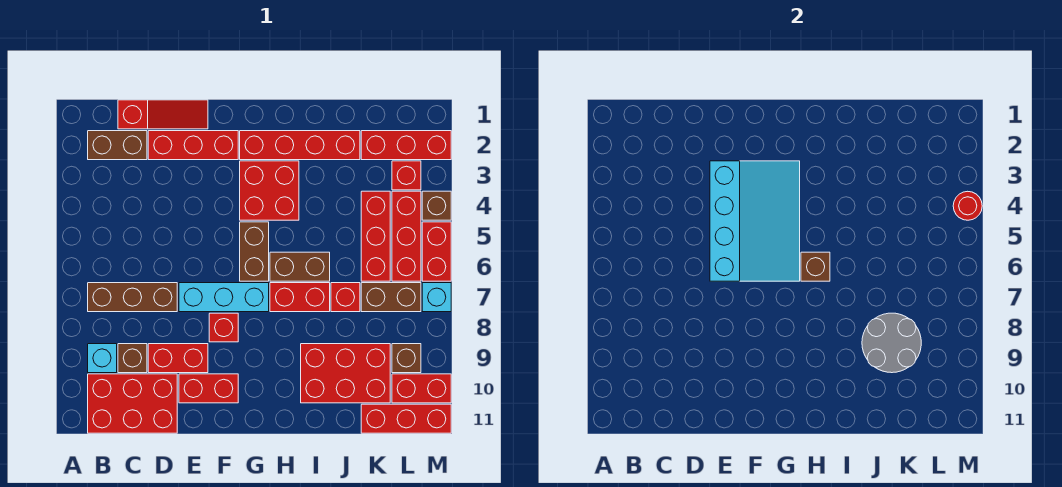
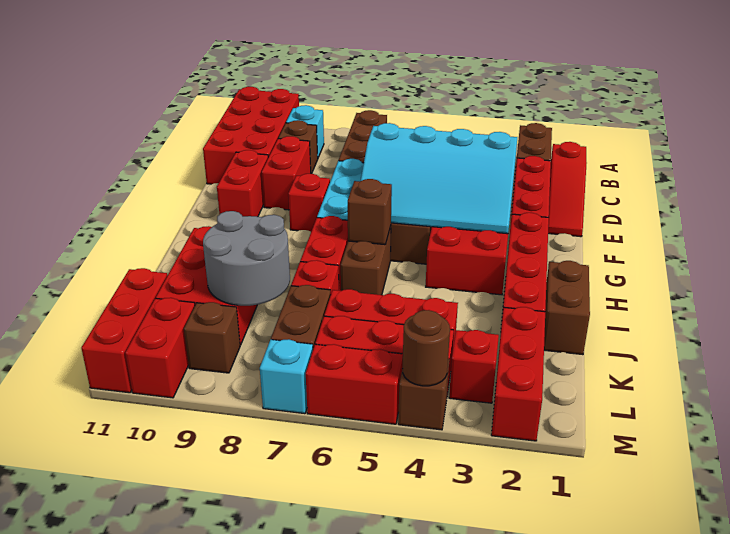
red brick B10:D11 level 1 -> red brick A10:D11 level 1
none -> brown brick I1:J1 level 1
red round brick M4 level 2 -> brown round brick M4 level 2

